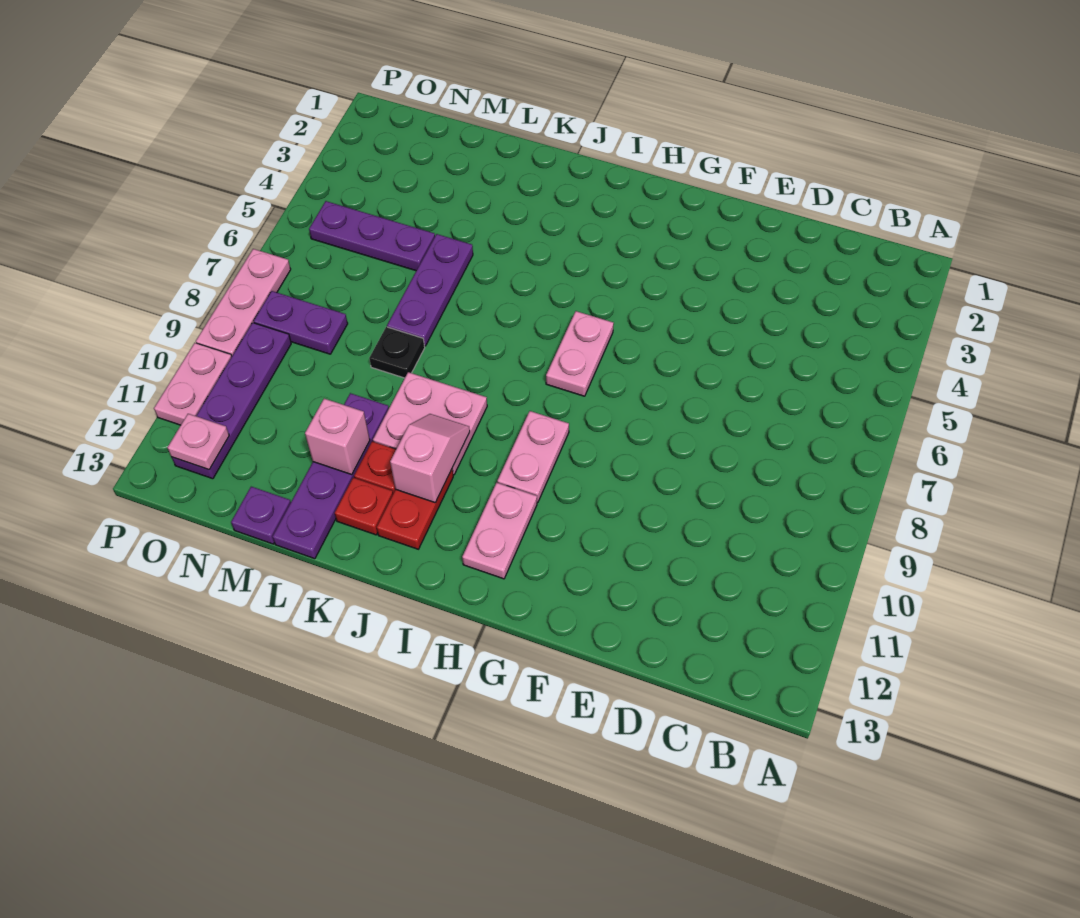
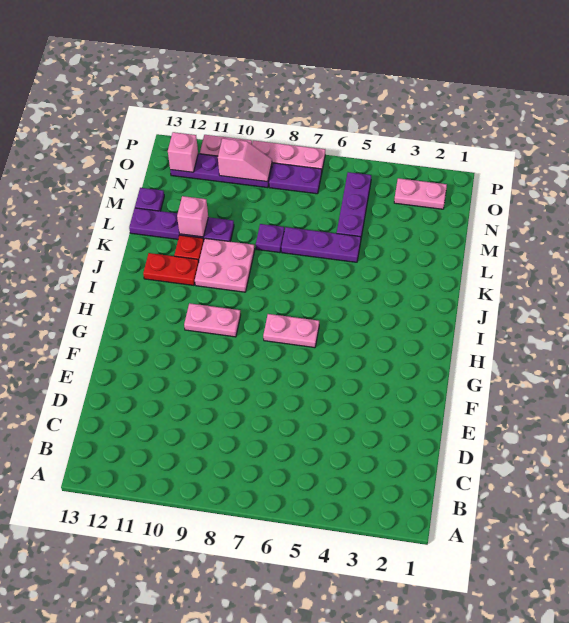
pink plate H11:H12 level 1 -> pink plate O2:O3 level 1
pink slope J10:J11 level 2 top 11 -> pink slope O9:O10 level 2 top 10
red plate K12 level 1 -> none
black plate L8 level 1 -> purple plate L8 level 1
purple plate N8:O8 level 1 -> purple plate O7:O8 level 1
pink plate O12 level 2 -> pink brick O12 level 2

